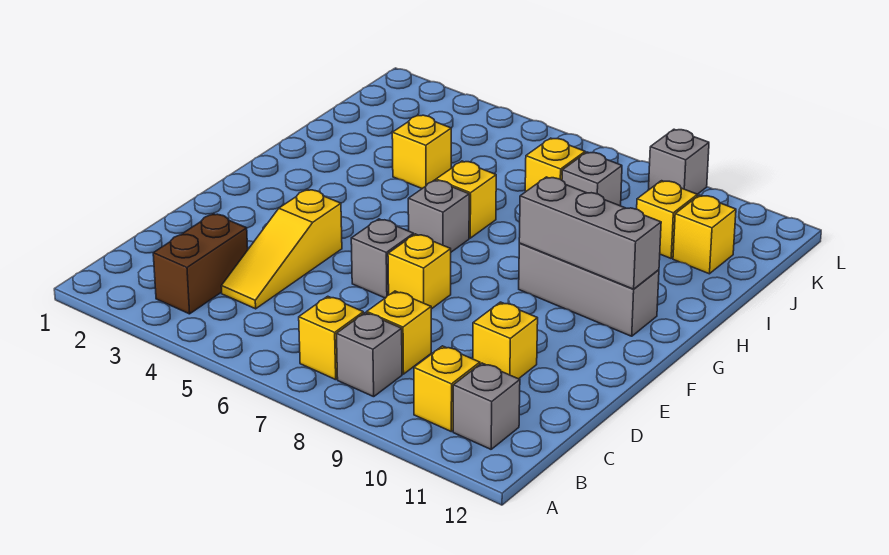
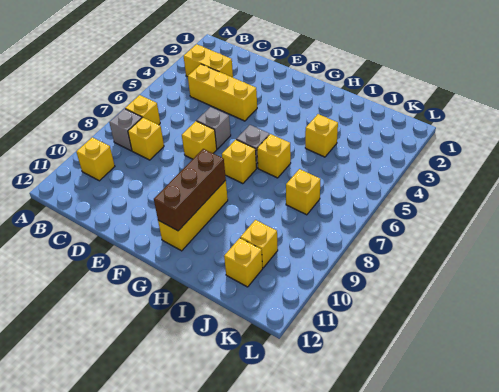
brown brick B3:C3 level 1 -> yellow brick B3:C3 level 1
grey brick B11 level 1 -> none
yellow slope C4:E4 level 1 top E -> yellow brick C4:E4 level 1
yellow brick D10 level 1 -> yellow brick G7 level 1
grey brick G9:G11 level 1 -> yellow brick G9:G11 level 1
grey brick G9:G11 level 2 -> brown brick G9:G11 level 2
grey brick J8 level 1 -> none
grey brick L9 level 1 -> none

